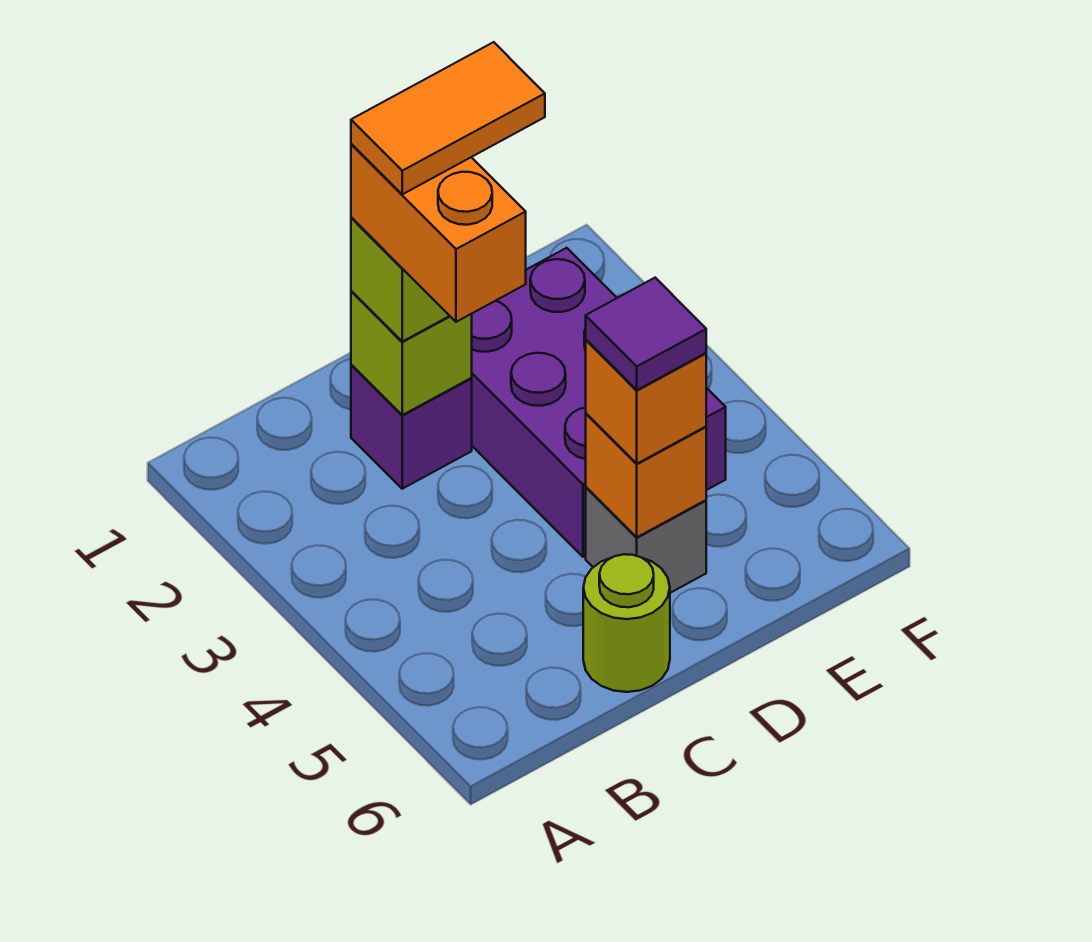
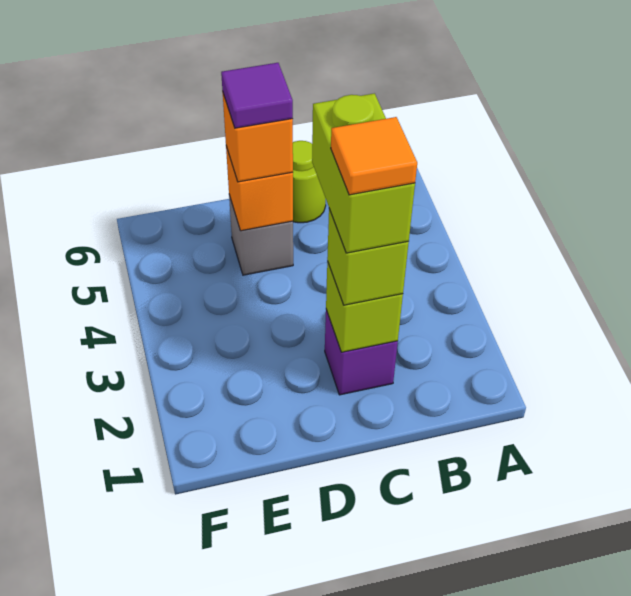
orange brick C2:C3 level 4 -> lime brick C2:C3 level 4
orange tile C2:D2 level 5 -> orange tile C2 level 5
purple brick D2:E4 level 1 -> none

